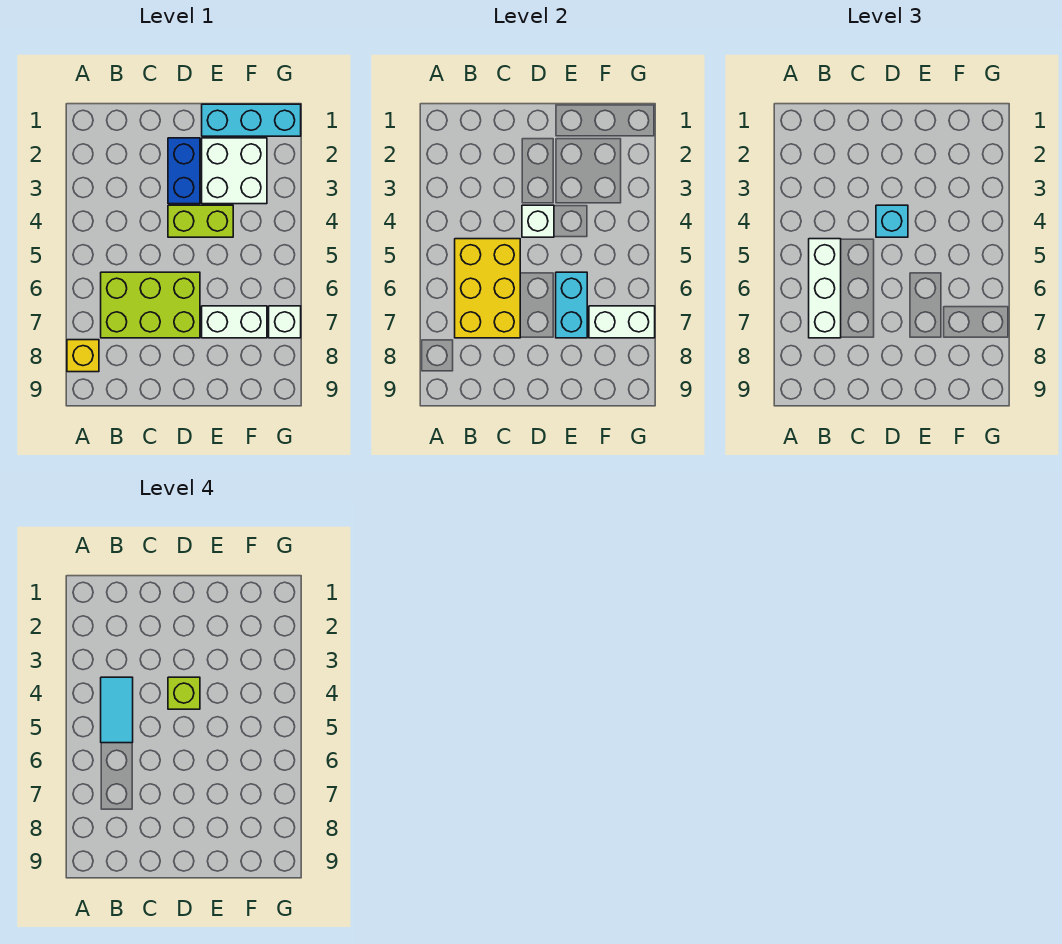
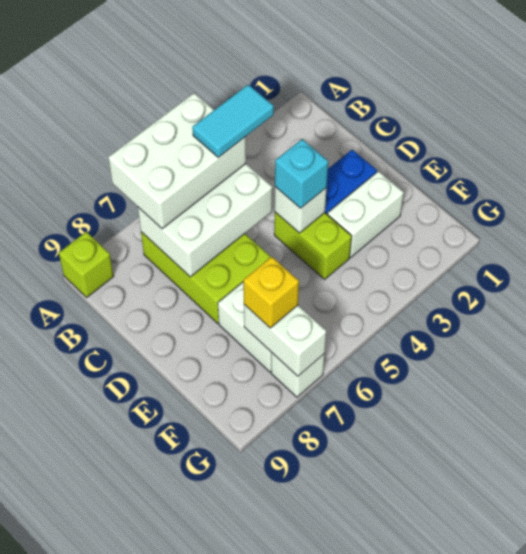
yellow brick A8 level 1 -> yellow brick F7 level 3
yellow brick B5:C7 level 2 -> white brick B5:C7 level 2
white brick B5:B7 level 3 -> white brick A5:B7 level 3
lime brick D4 level 4 -> lime brick A9 level 1
cyan brick E1:G1 level 1 -> none
white brick E2:F3 level 1 -> white brick E2:E3 level 1
cyan brick E6:E7 level 2 -> none

